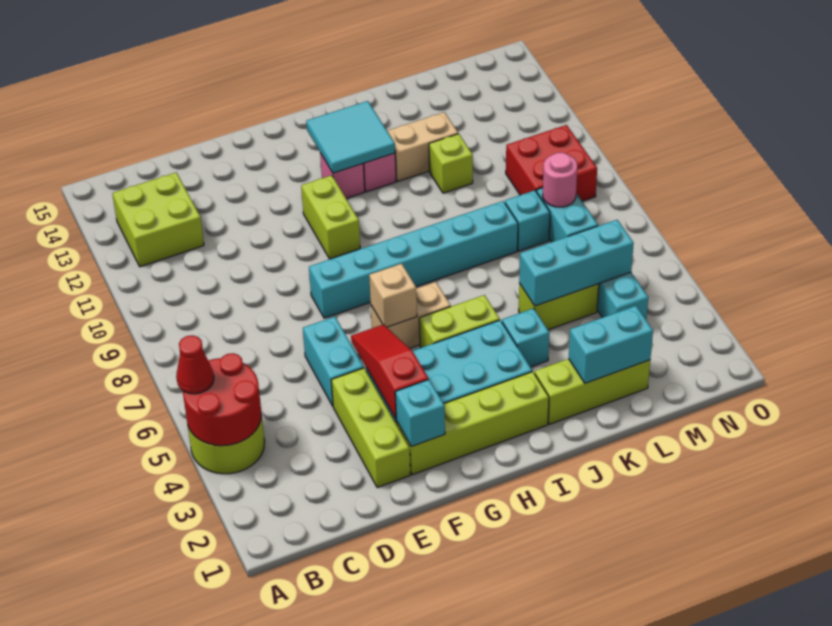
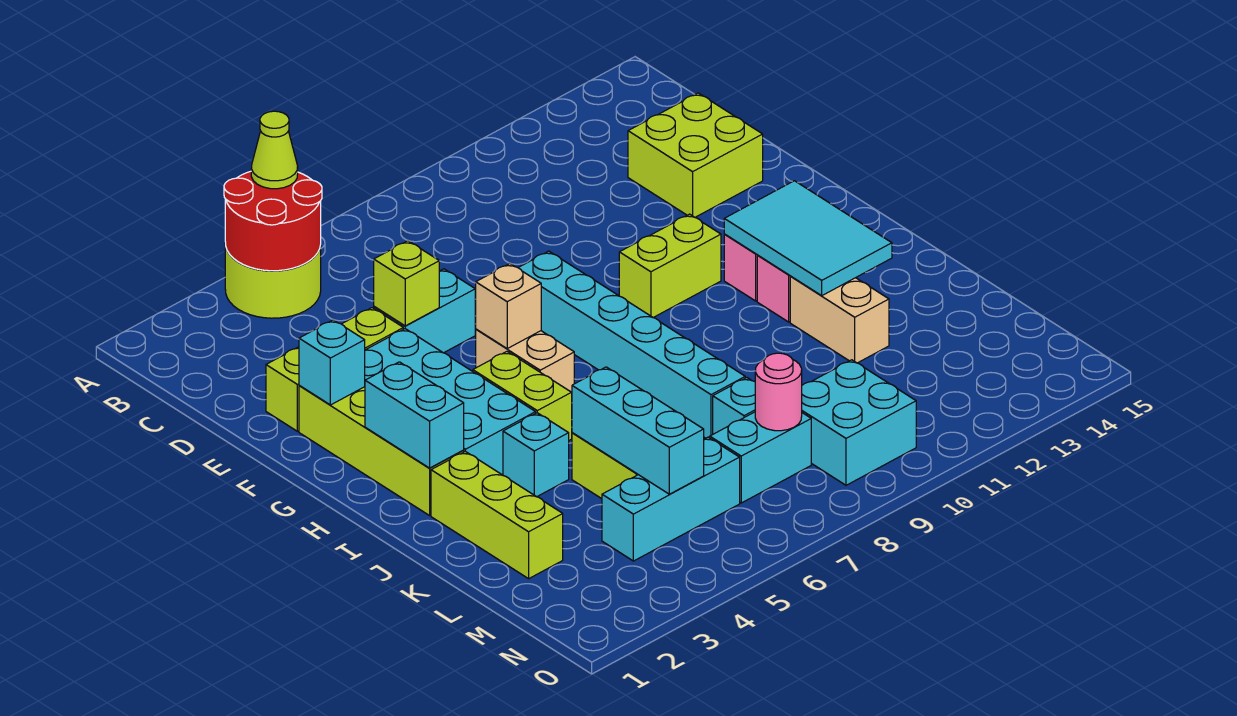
red cone A5 level 3 -> lime cone A5 level 3
lime brick B12:C13 level 1 -> lime brick D13:E14 level 1
red slope F3:F5 level 2 top 3 -> none
cyan tile H12:I13 level 2 -> cyan tile H12:J13 level 2
cyan brick K2:L2 level 2 -> cyan brick H2:I2 level 2
lime brick K11 level 1 -> lime brick E5 level 2
red brick M9:N10 level 1 -> cyan brick M9:N10 level 1

